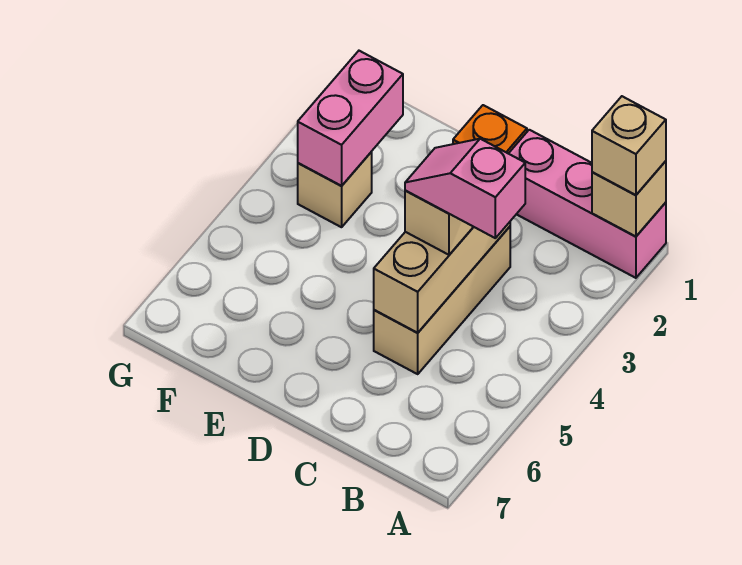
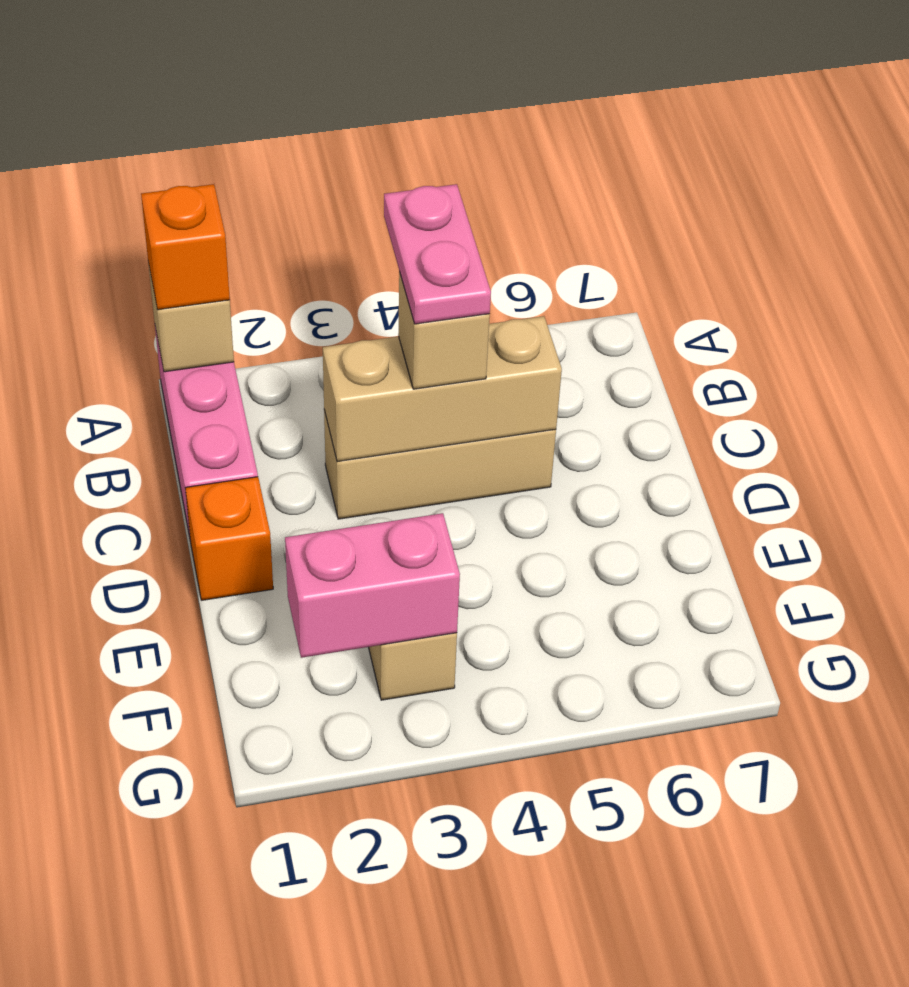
tan brick A1 level 3 -> orange brick A1 level 3
pink slope B4:C4 level 4 top B -> pink plate B4:C4 level 4

